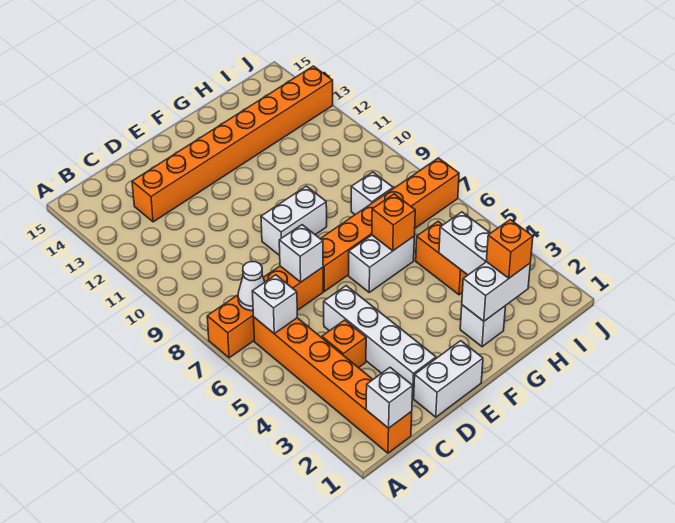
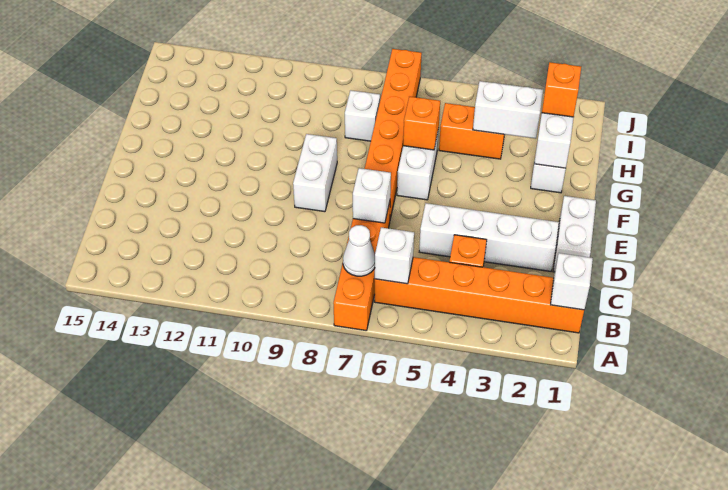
orange brick C13:J13 level 1 -> none

